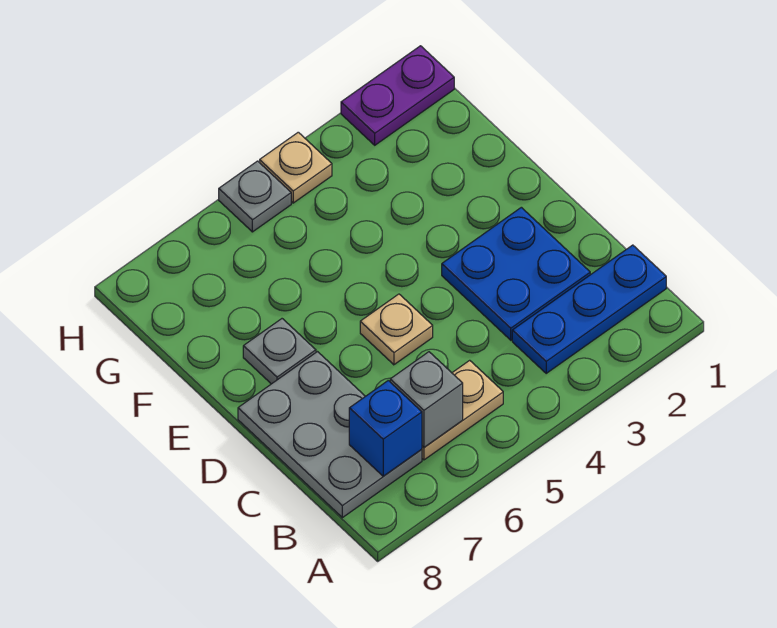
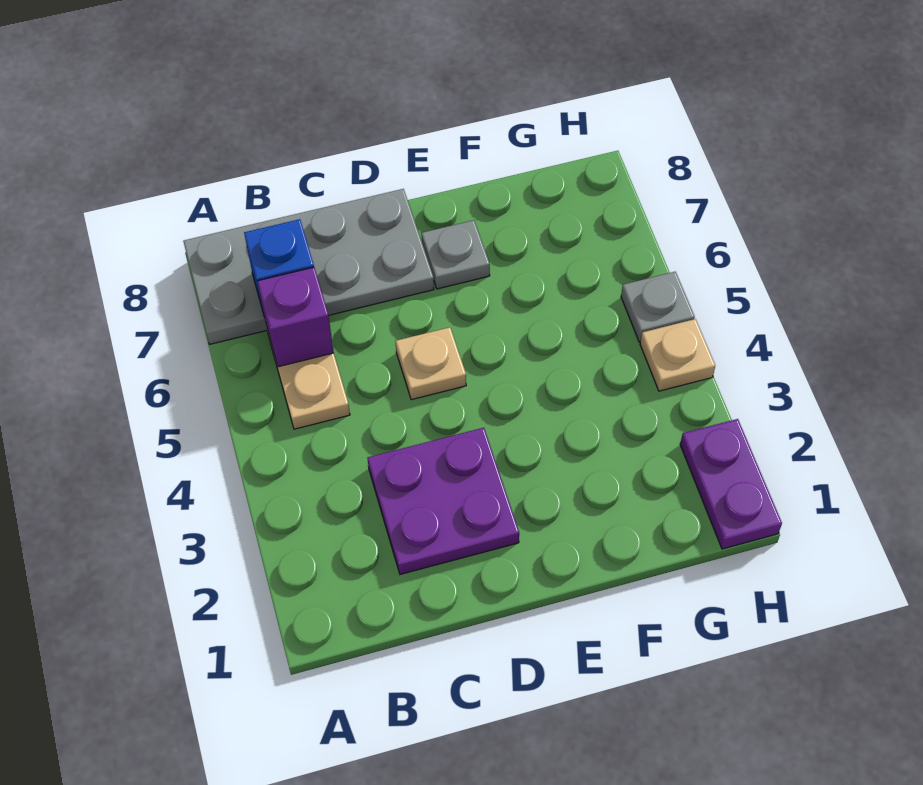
blue plate B1:B3 level 1 -> none
grey brick B6 level 2 -> purple brick B6 level 2
grey plate B7:D8 level 1 -> grey plate A7:D8 level 1
blue plate C2:D3 level 1 -> purple plate C2:D3 level 1

